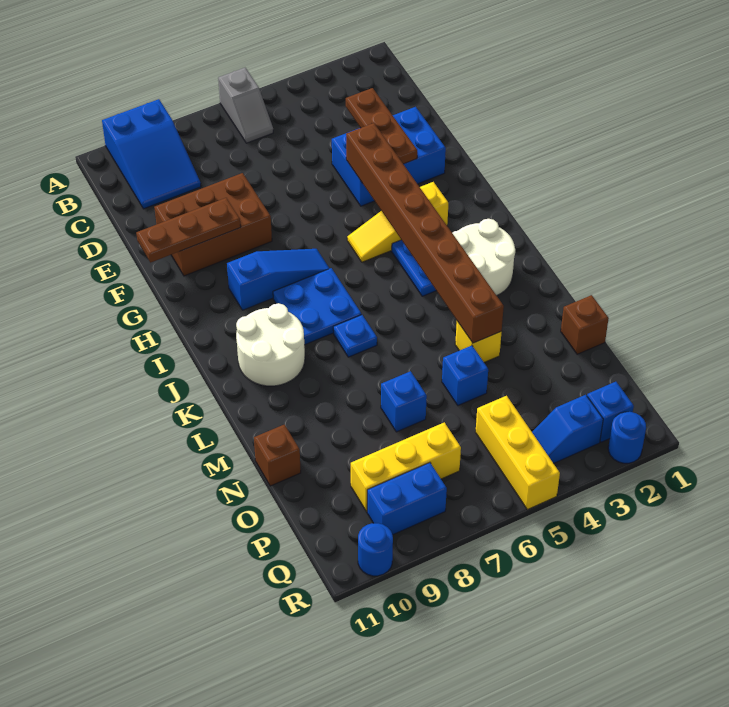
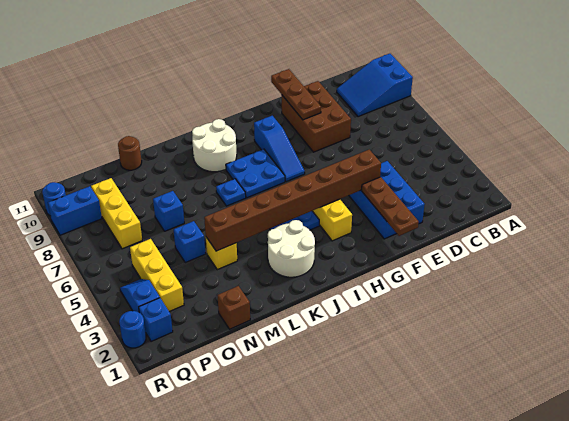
grey slope A6:B6 level 1 top A -> none
brown plate D3:F3 level 2 -> brown plate F1:F3 level 2
brown brick N11 level 1 -> brown round brick N11 level 1
yellow brick P5:R5 level 1 -> yellow brick P3:P5 level 1
blue brick Q8:Q9 level 1 -> blue brick Q9:R9 level 1

